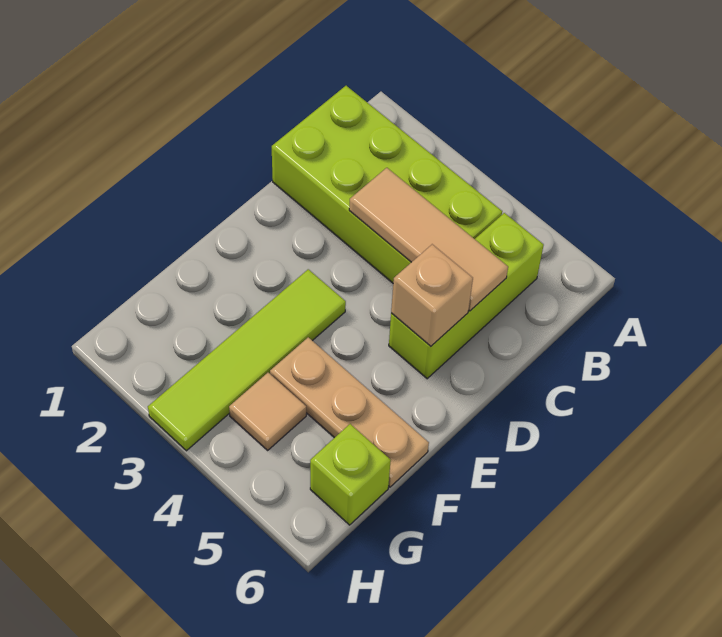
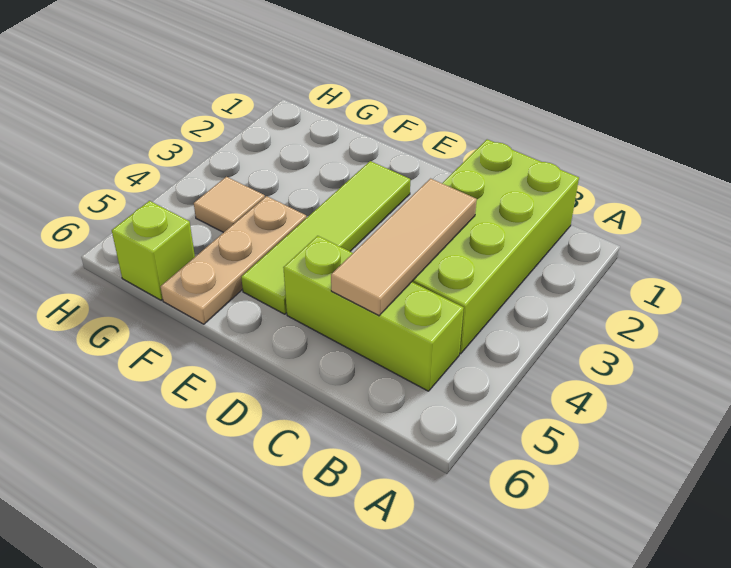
tan brick D5 level 2 -> none
lime tile E3:H3 level 1 -> lime tile E2:E5 level 1

